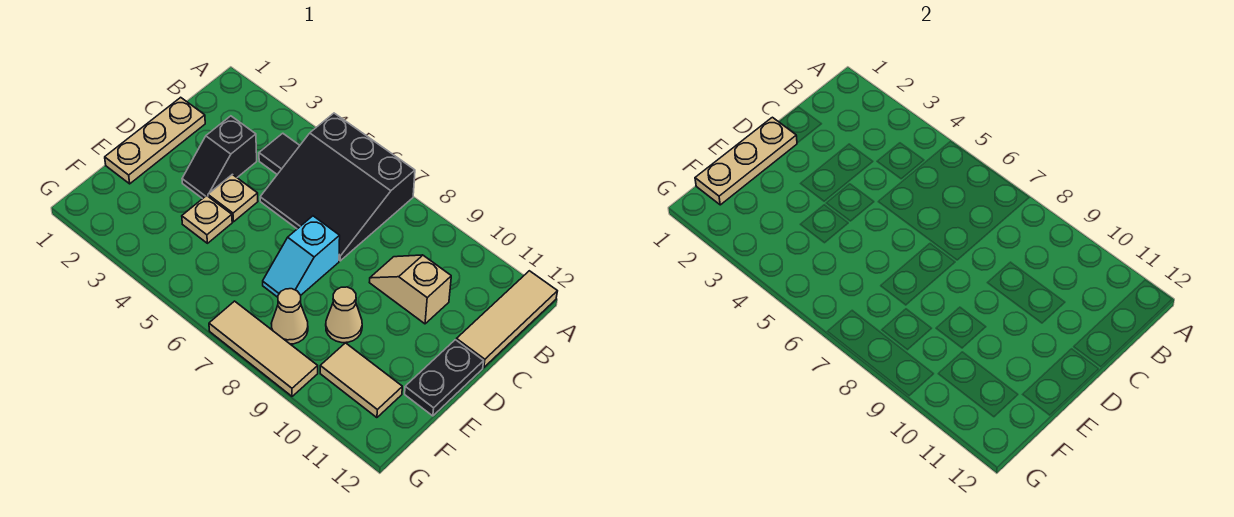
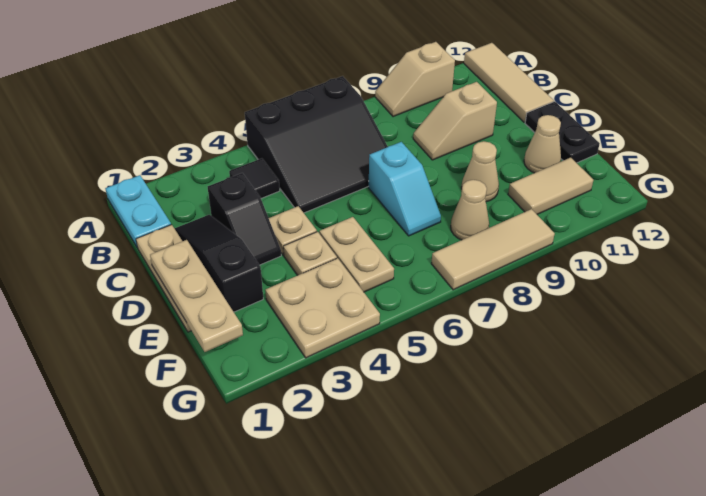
none -> cyan plate A1:B1 level 1
none -> tan slope A9:A10 level 1 top 10
none -> black slope C2:E2 level 1 top E
none -> tan plate E5:F5 level 1
none -> tan cone E11 level 1
none -> tan plate F3:G4 level 1

